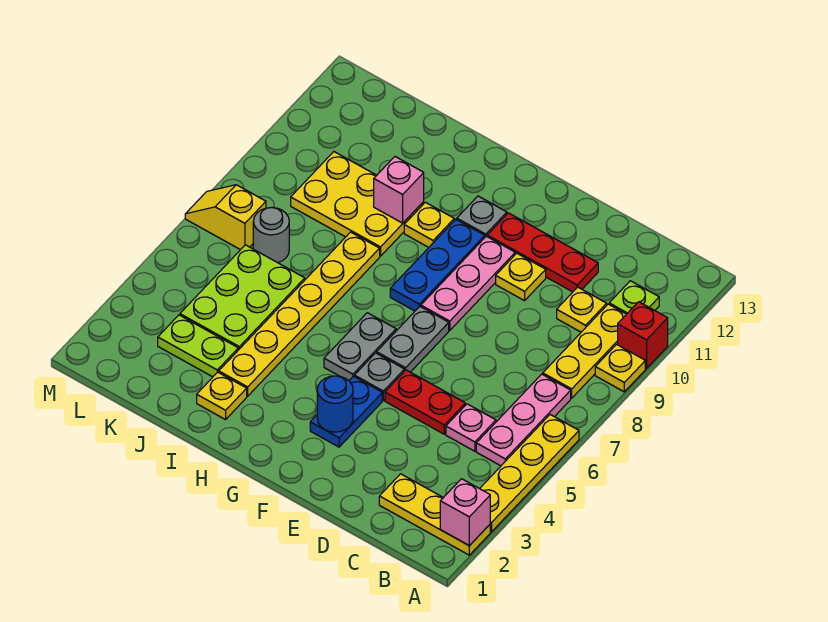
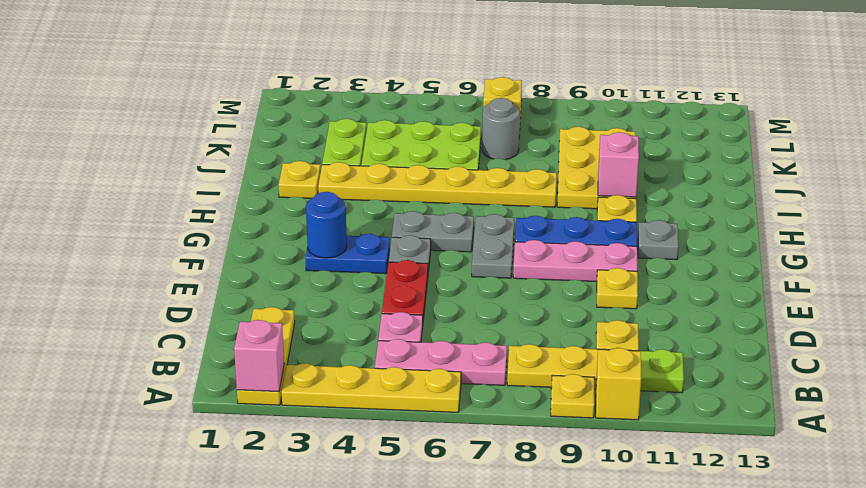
red brick A10 level 1 -> yellow brick A10 level 1
red plate D11:F11 level 1 -> none
grey plate F6:F7 level 1 -> grey plate F7:G7 level 1

